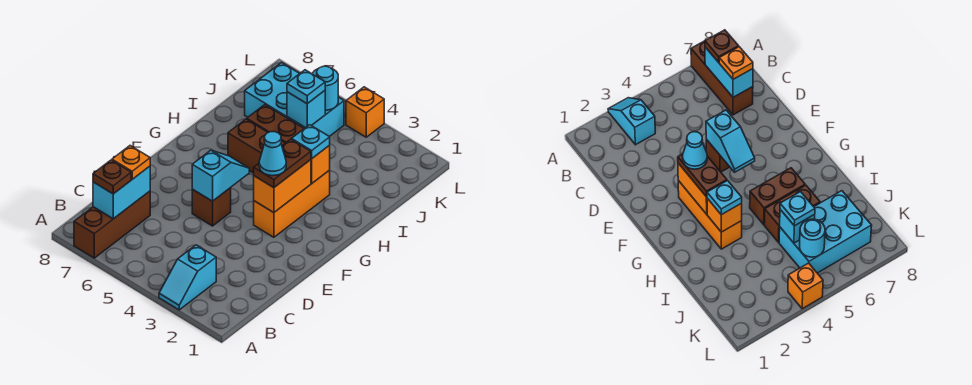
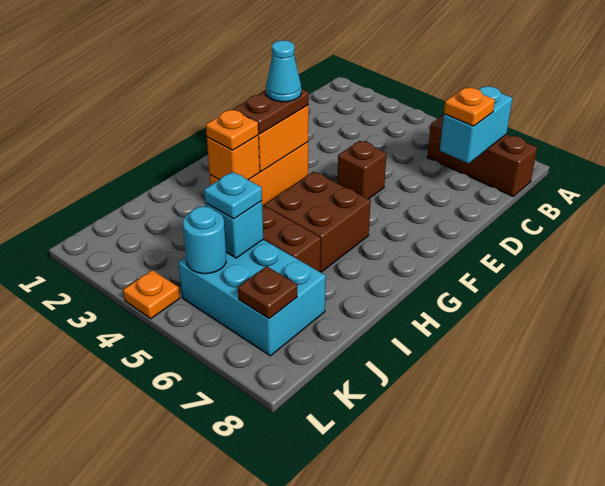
cyan slope A3:B3 level 1 top B -> none
brown brick A7:C7 level 1 -> brown brick B6:B8 level 1
brown plate B7 level 3 -> brown plate K7 level 2
cyan slope E5:F5 level 2 top E -> none
cyan plate H3 level 3 -> orange plate H3 level 3
brown brick H5:H6 level 1 -> brown brick G5:H6 level 1
orange brick L4 level 1 -> orange plate L4 level 1

